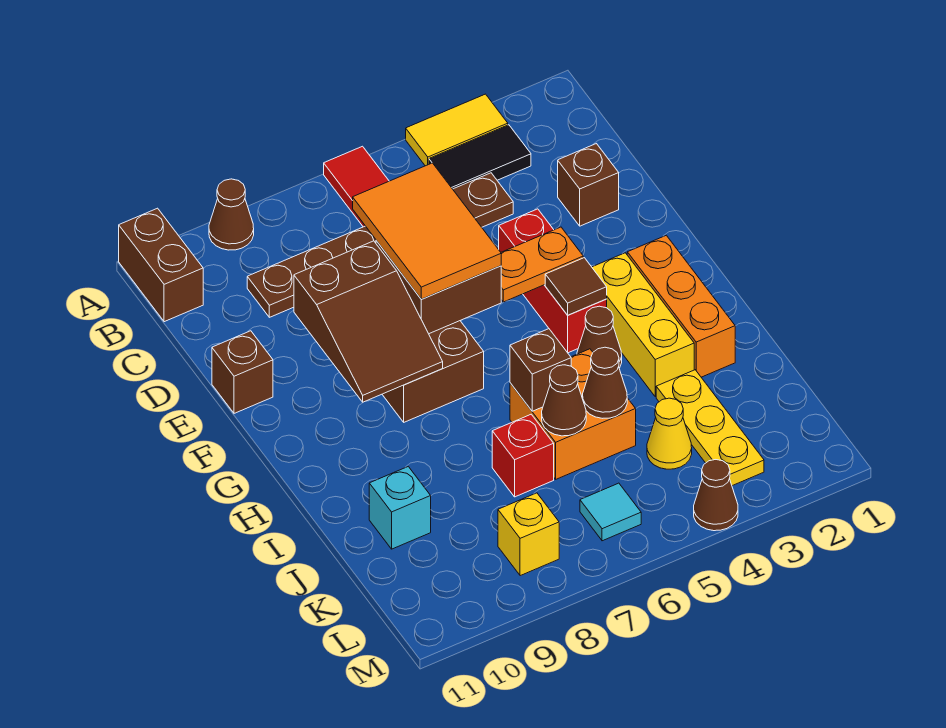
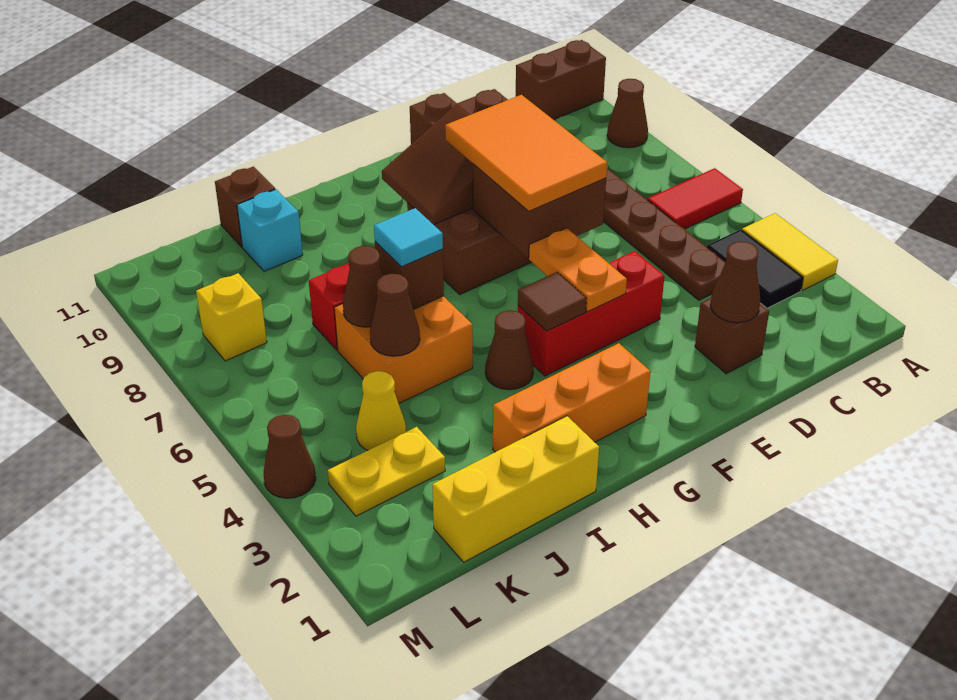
none -> brown cone D2 level 2
orange tile D6:F7 level 3 -> orange tile E6:F8 level 3
yellow brick G3:I3 level 1 -> yellow brick I1:K1 level 1
yellow plate J3:L3 level 1 -> yellow plate K3:L3 level 1
none -> brown brick J11 level 1
cyan tile L6 level 1 -> cyan tile I6 level 3

